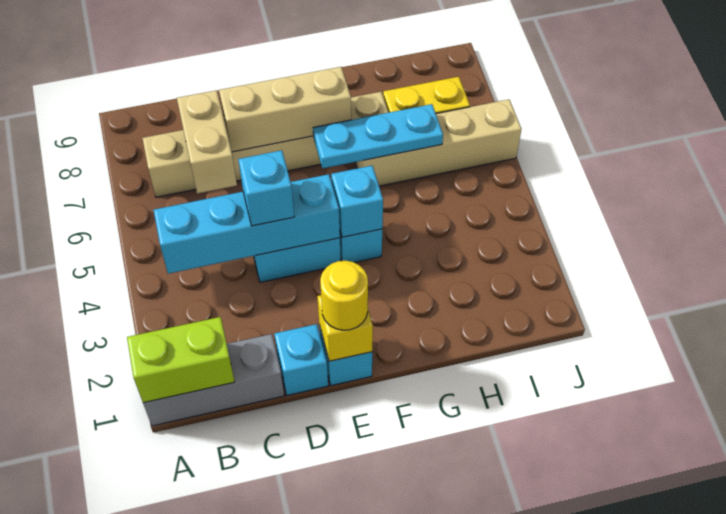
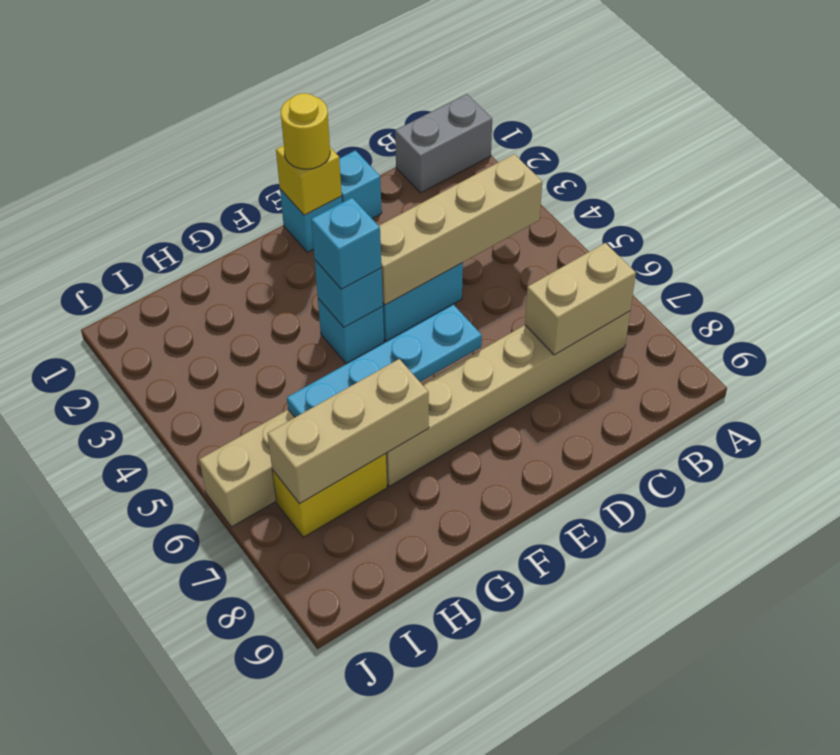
grey brick A1:C1 level 1 -> grey brick A1:B1 level 1
lime brick A1:B1 level 2 -> none
cyan brick B4:E4 level 2 -> tan brick B4:E4 level 2
tan brick C6:C7 level 2 -> tan brick B7:C7 level 2
cyan brick D4 level 3 -> cyan brick F4 level 3
tan brick D7:F7 level 2 -> tan brick G7:I7 level 2
cyan plate F6:H6 level 2 -> cyan plate E6:H6 level 2

